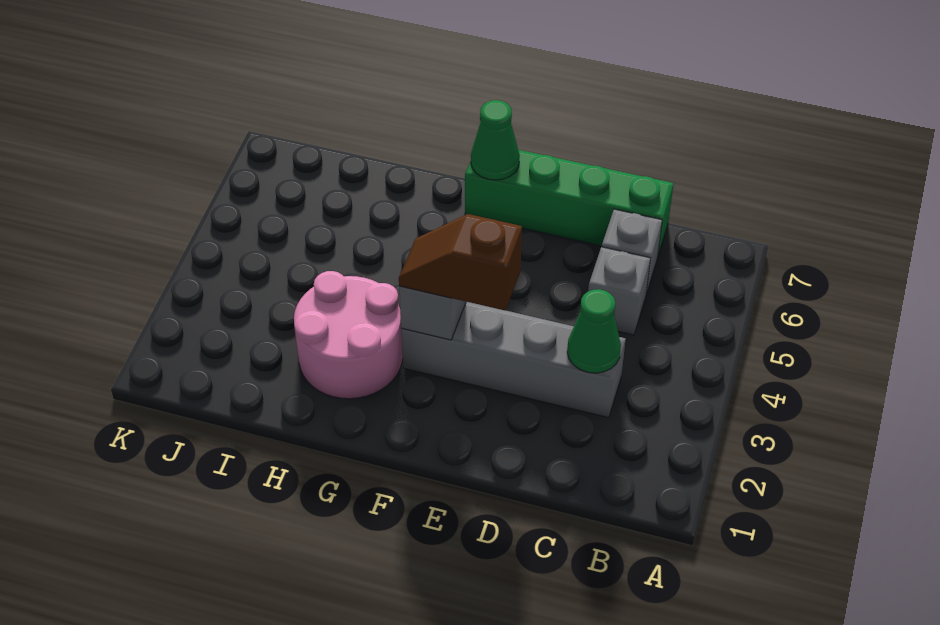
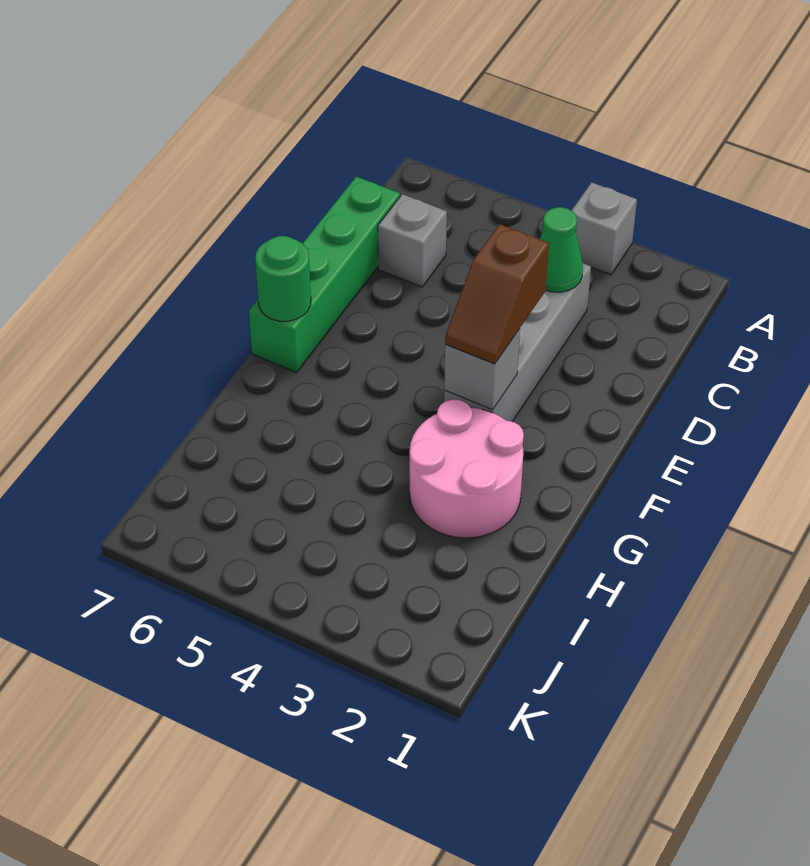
grey brick C5 level 1 -> grey brick A3 level 1
green cone F7 level 2 -> green round brick F7 level 2

